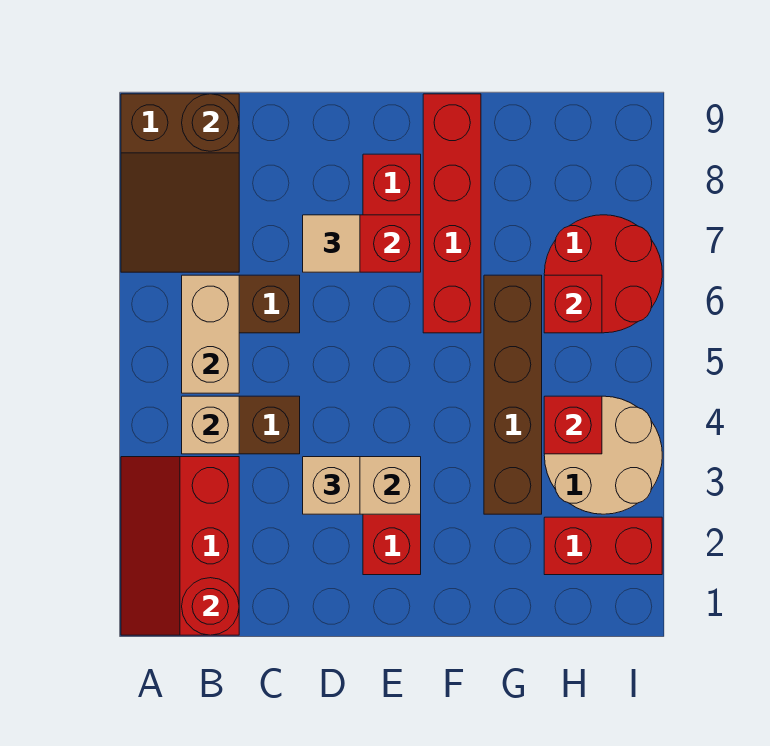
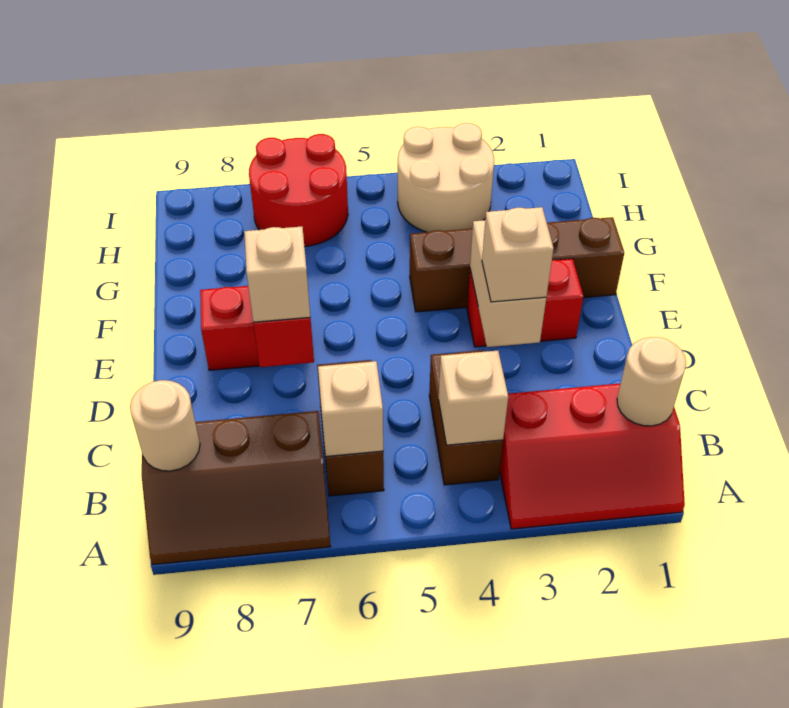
brown slope A7:B9 level 1 top 9 -> brown slope A7:B9 level 1 top B
red round brick B1 level 2 -> tan round brick B1 level 2
tan brick B5:B6 level 2 -> tan brick B6 level 2
brown round brick B9 level 2 -> tan round brick B9 level 2
tan tile D7 level 3 -> tan brick D7 level 3
red brick F6:F9 level 1 -> none
brown brick G3:G6 level 1 -> brown brick F1:F4 level 1
red brick H2:I2 level 1 -> none
red brick H4 level 2 -> none
red brick H6 level 2 -> none

